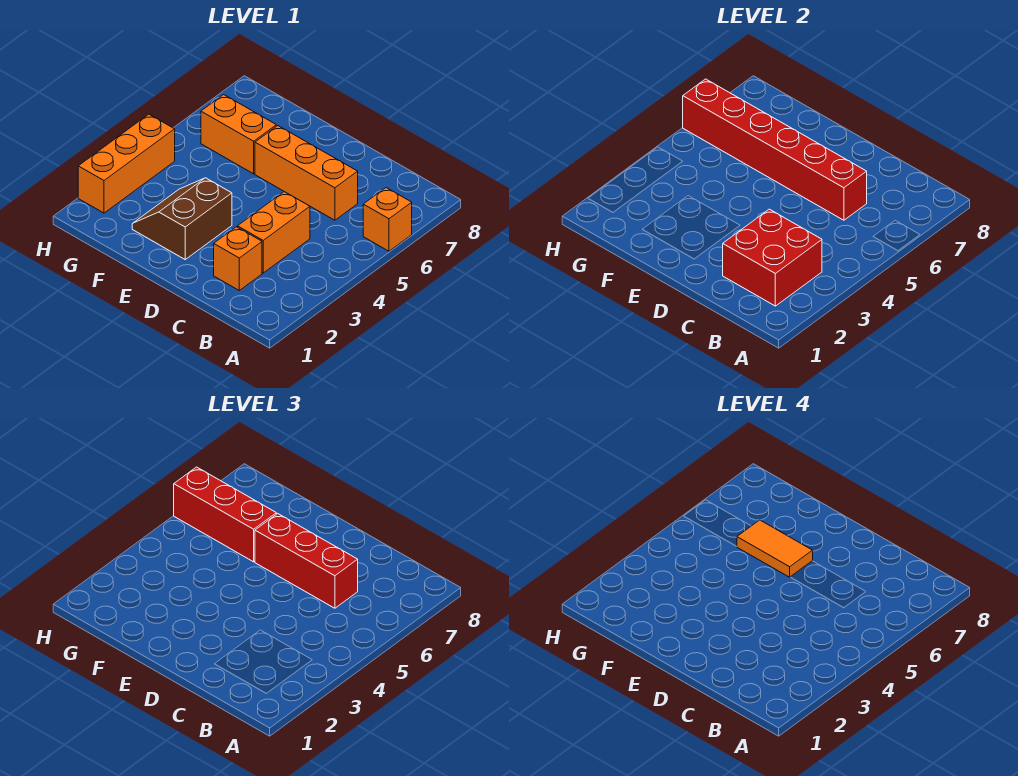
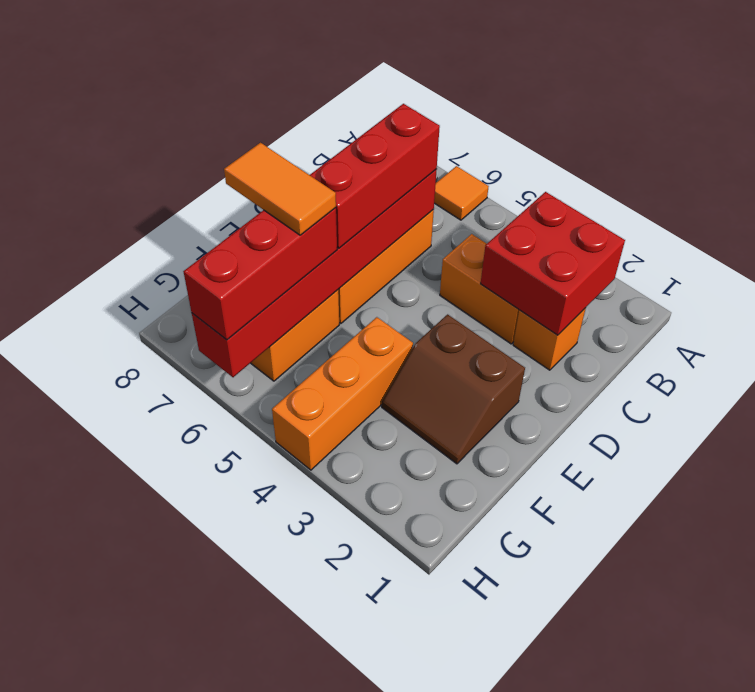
orange brick A6 level 1 -> orange tile A6 level 1
orange tile E6:F6 level 4 -> orange tile F6:F7 level 4
orange brick H2:H4 level 1 -> orange brick F4:H4 level 1

